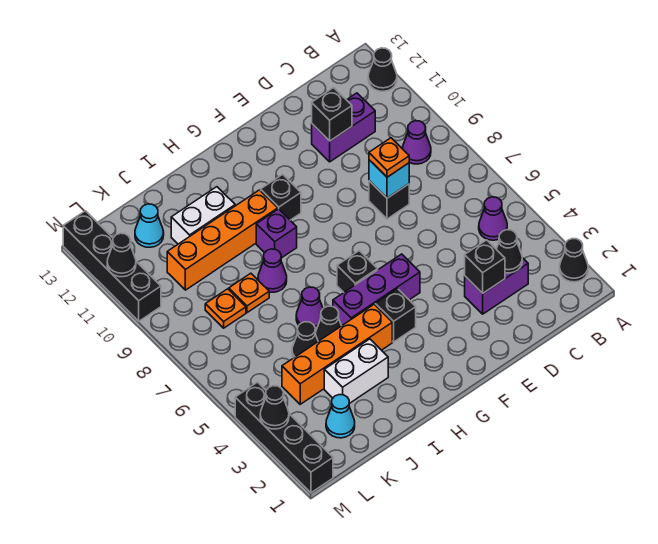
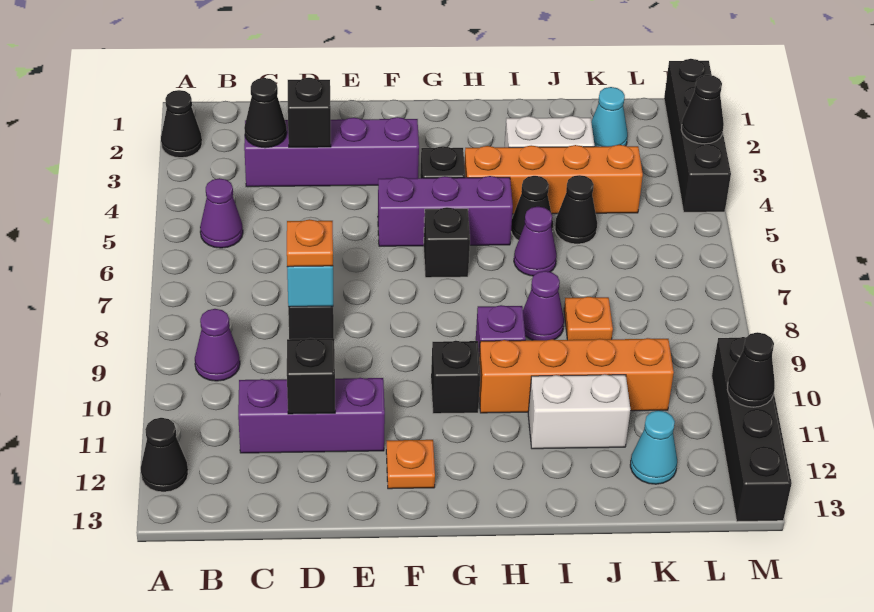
purple brick C3:D3 level 1 -> purple brick C3:F3 level 1
purple brick C11:D11 level 1 -> purple brick C11:E11 level 1
orange plate K8 level 1 -> orange plate F12 level 1

